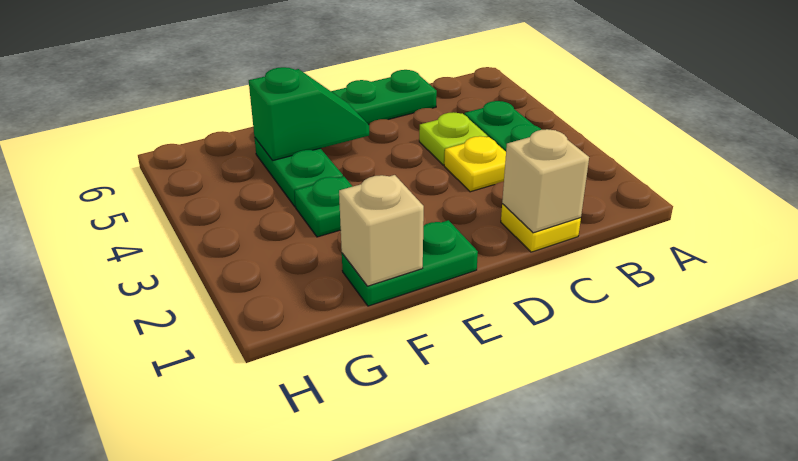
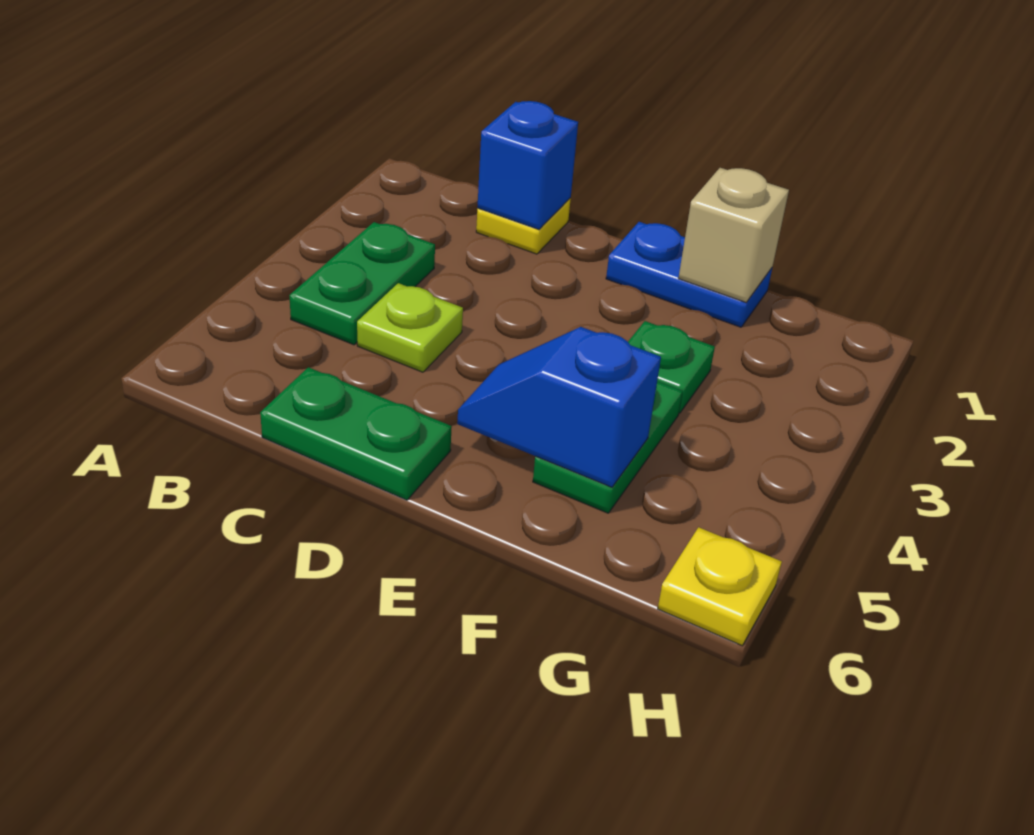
tan brick C1 level 2 -> blue brick C1 level 2
yellow plate C3 level 1 -> yellow plate H6 level 1
green plate E1:F1 level 1 -> blue plate E1:F1 level 1
green slope E5:F5 level 2 top F -> blue slope E5:F5 level 2 top F

